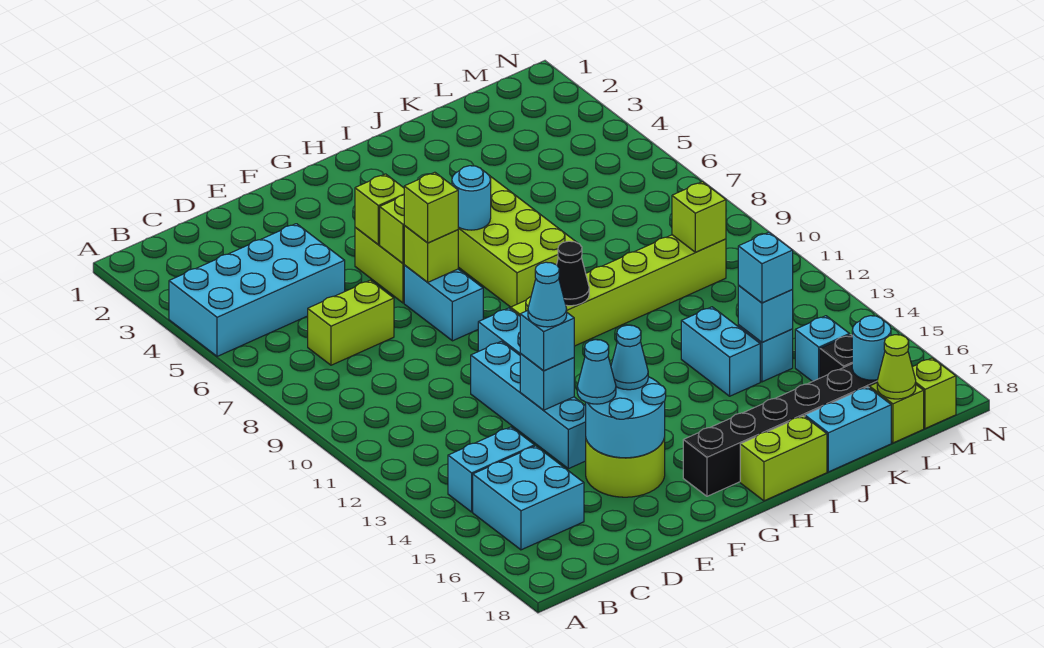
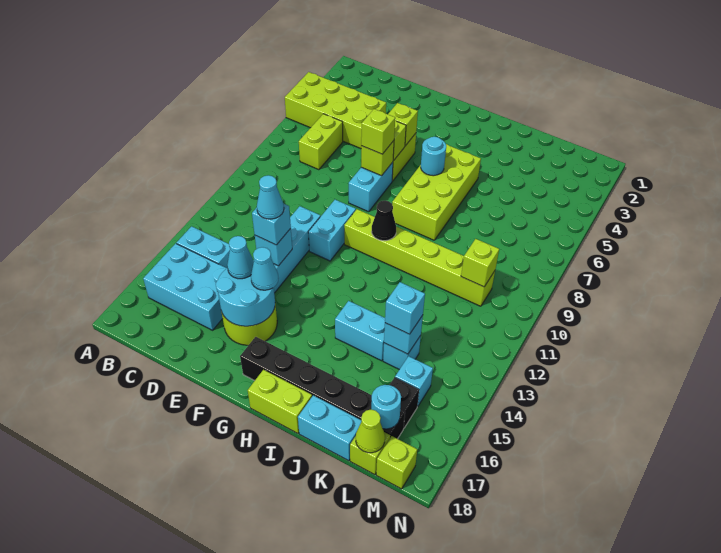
cyan brick A4:D5 level 1 -> lime brick A4:D5 level 1
cyan brick B15:C16 level 1 -> cyan brick B15:D16 level 1
lime brick C7:D7 level 1 -> lime brick C6:C7 level 1
cyan brick J13:J14 level 1 -> cyan brick I14:J14 level 1

